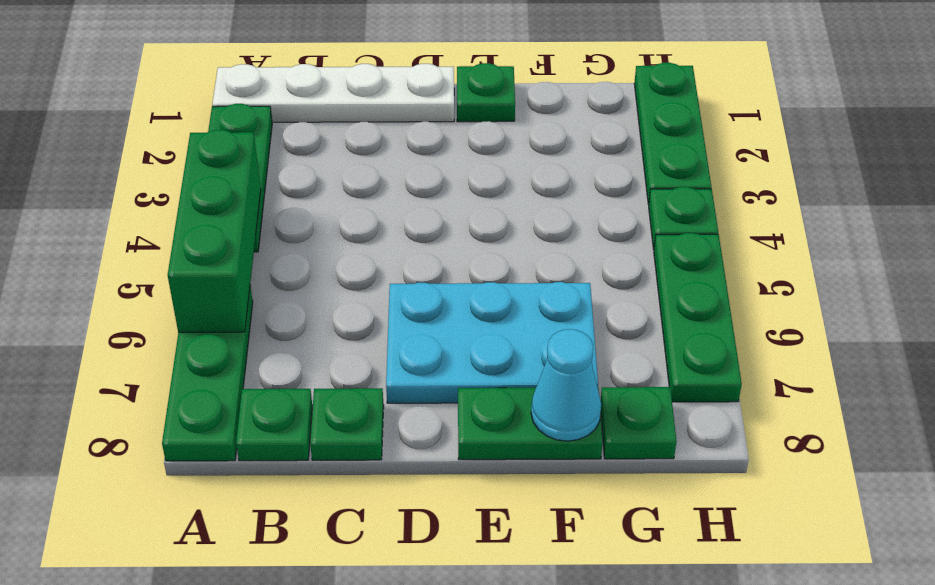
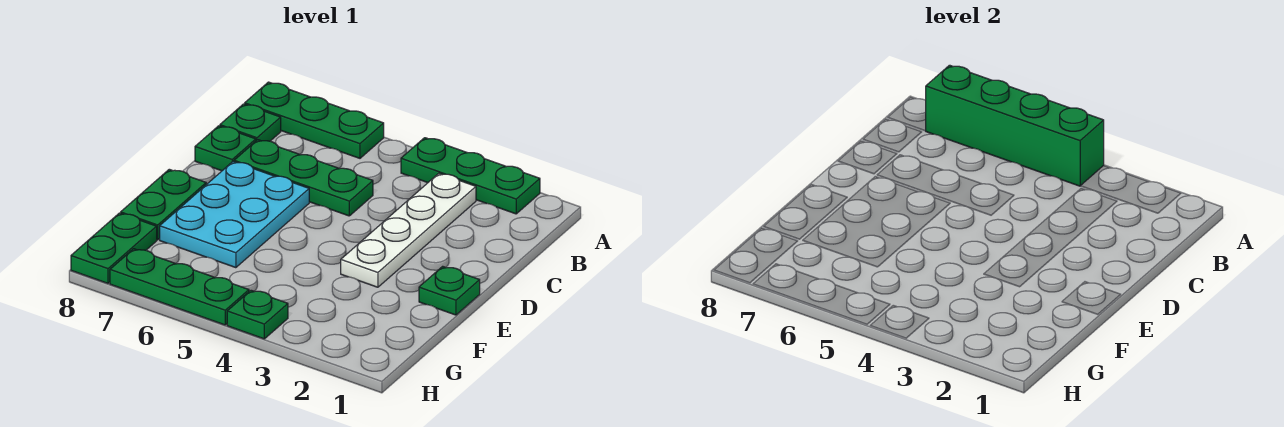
white plate A1:D1 level 1 -> white plate B3:E3 level 1
green brick A4:A6 level 2 -> green brick A4:A7 level 2
cyan cone F8 level 2 -> none
green plate G8 level 1 -> green plate G8:H8 level 1
green plate H1:H3 level 1 -> green plate C5:C7 level 1

